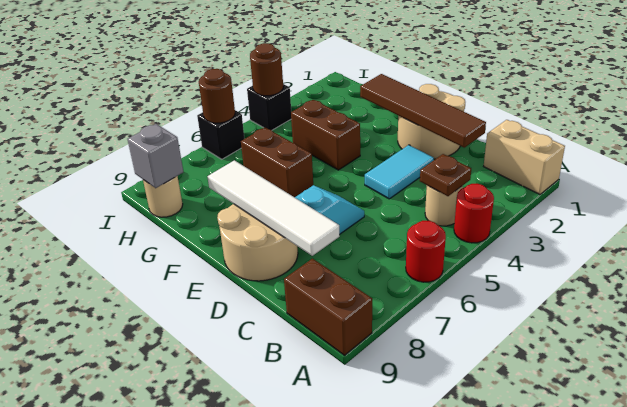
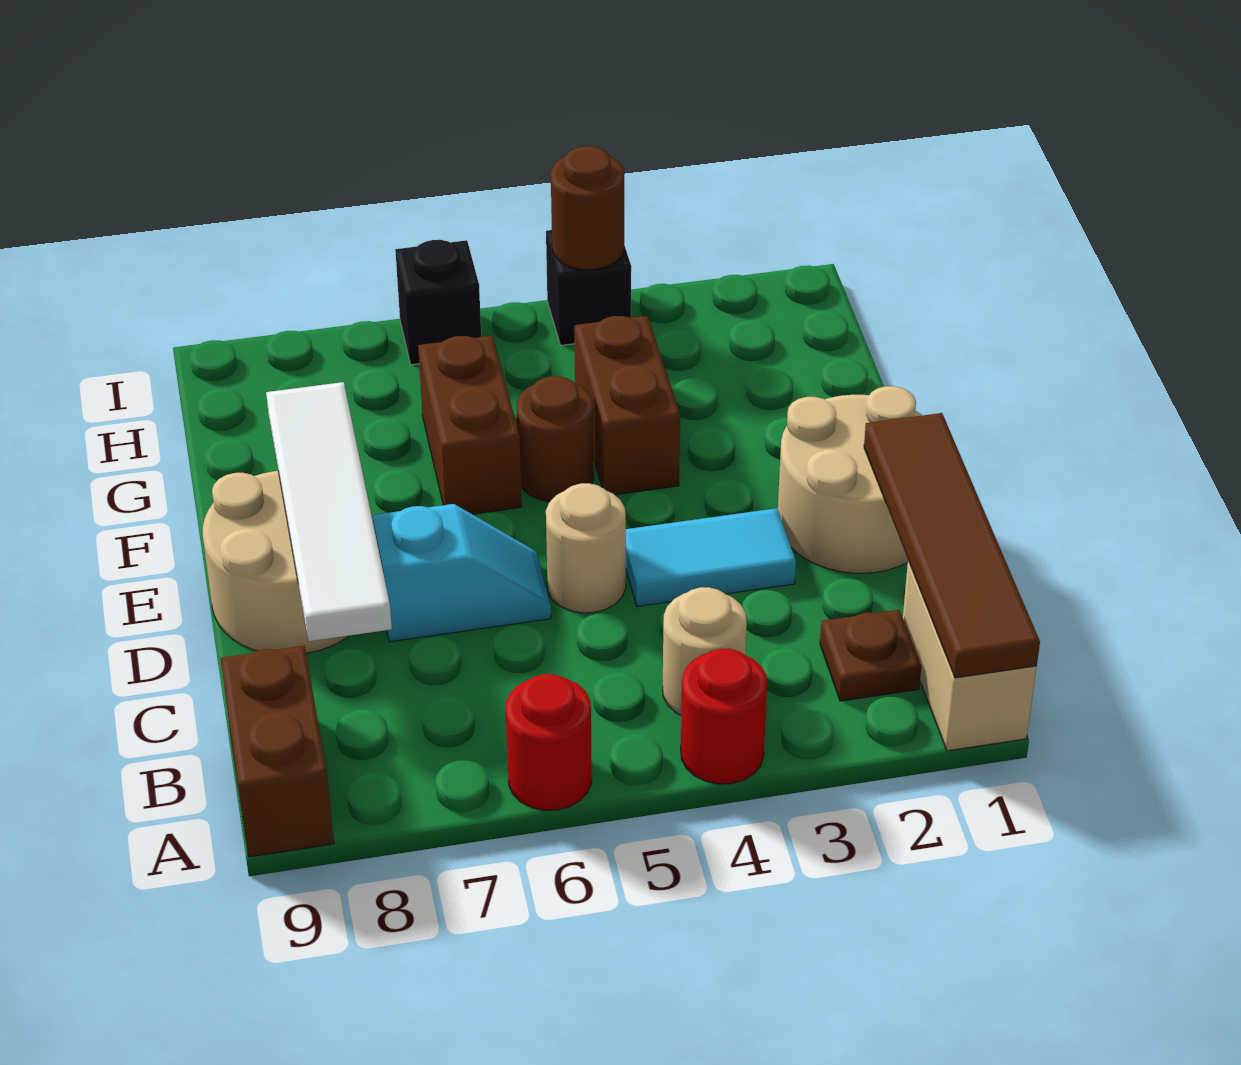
brown plate B4 level 2 -> brown plate B2 level 1
brown tile C2:F2 level 2 -> brown tile A1:D1 level 2
tan round brick H9 level 1 -> tan round brick D5 level 1
grey brick H9 level 2 -> none
brown round brick I6 level 2 -> brown round brick F5 level 1

